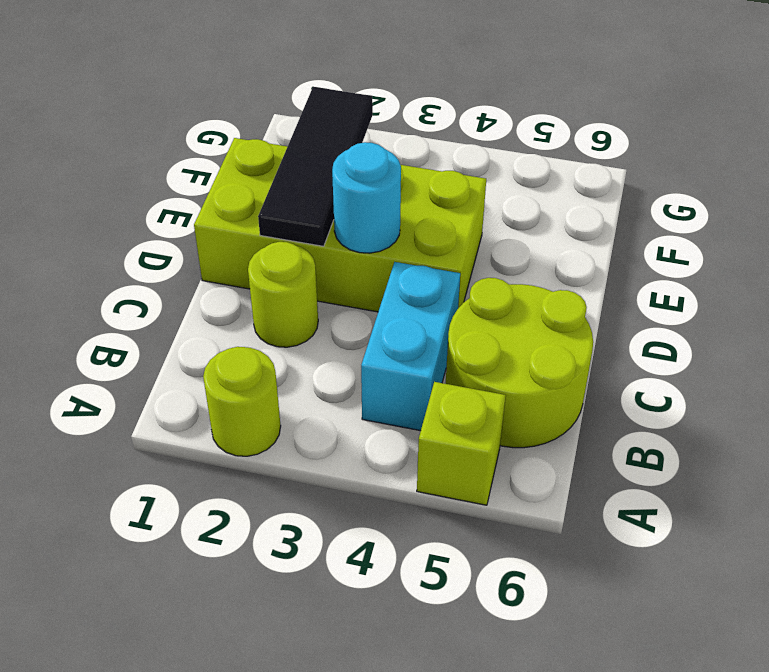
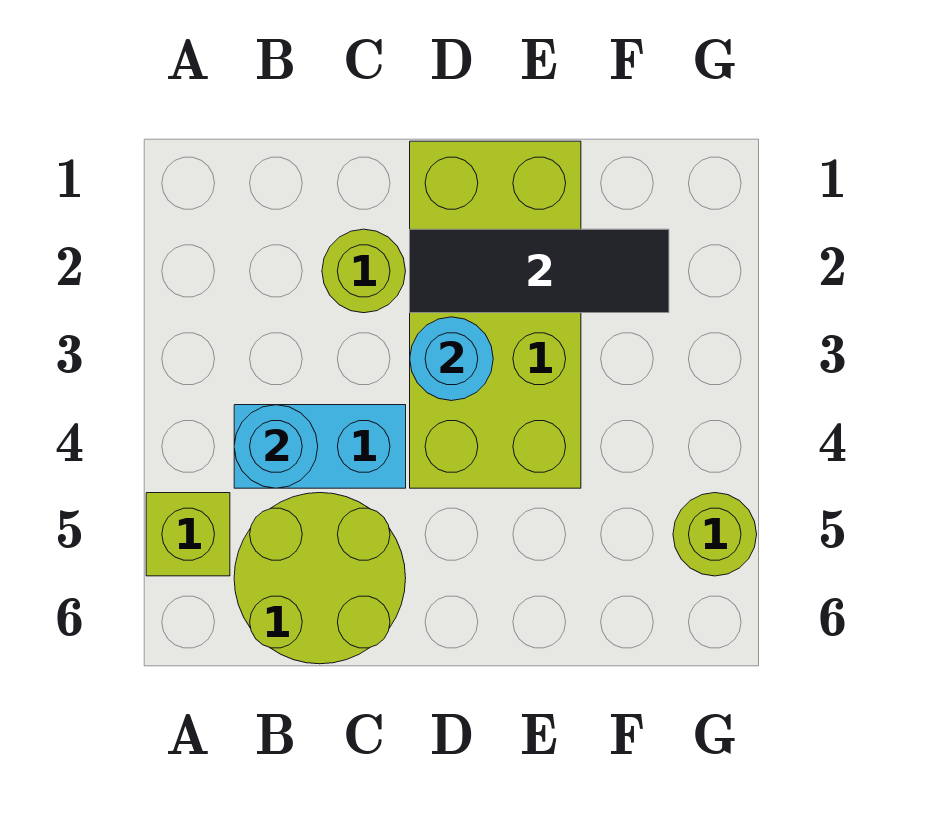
lime round brick A2 level 1 -> lime round brick G5 level 1
none -> cyan round brick B4 level 2

